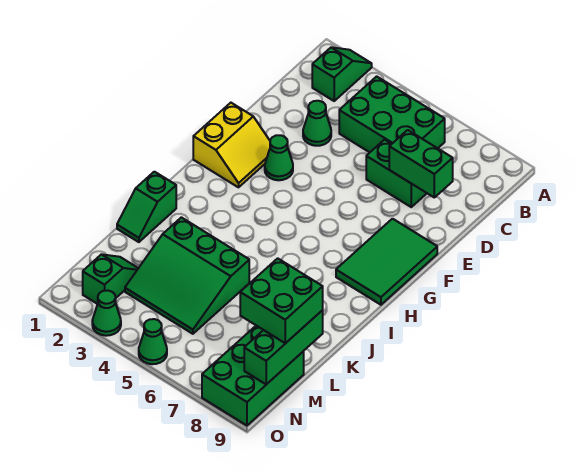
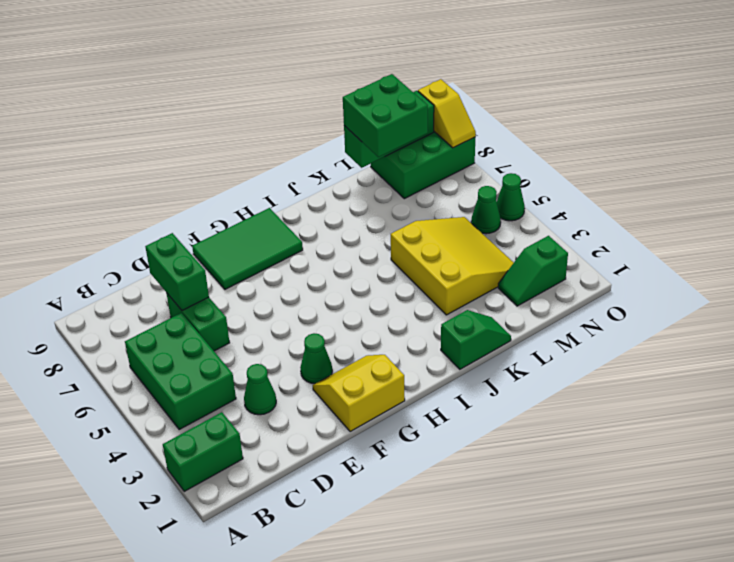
green slope A2:B2 level 1 top B -> green brick A2:B2 level 1
green slope K3:M5 level 1 top K -> yellow slope K3:M5 level 1 top K
green cone O3 level 1 -> green cone N5 level 1
none -> yellow slope O8:O9 level 2 top 9

